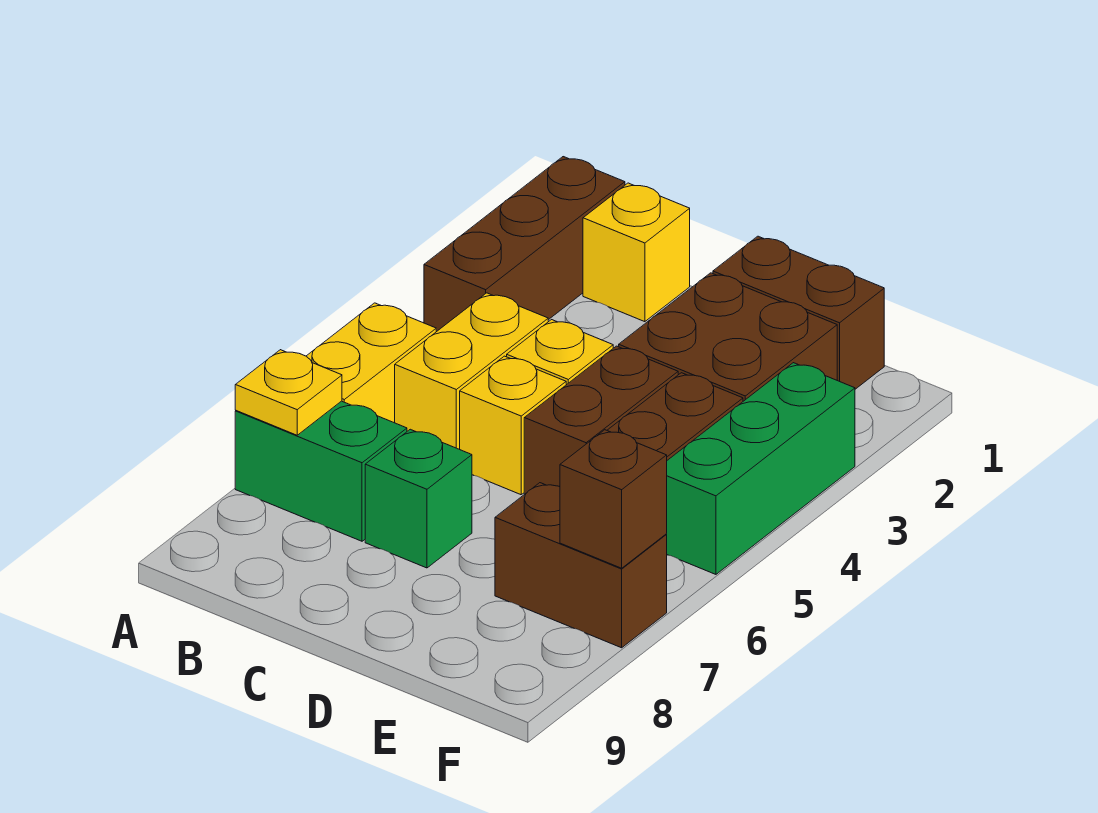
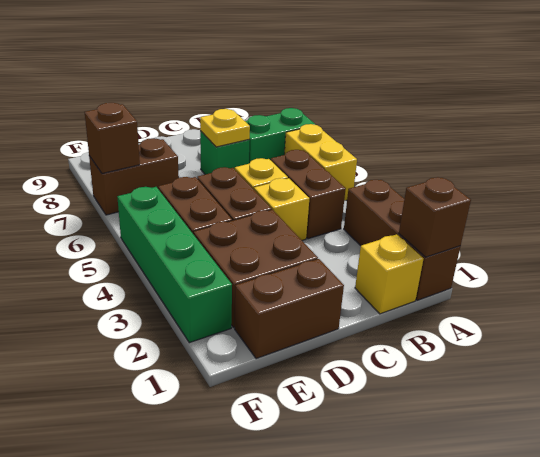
none -> brown brick A1 level 2
yellow plate A7 level 2 -> yellow plate C7 level 2
yellow brick B4:B5 level 1 -> brown brick B4:B5 level 1
green brick F3:F5 level 1 -> green brick F2:F5 level 1

